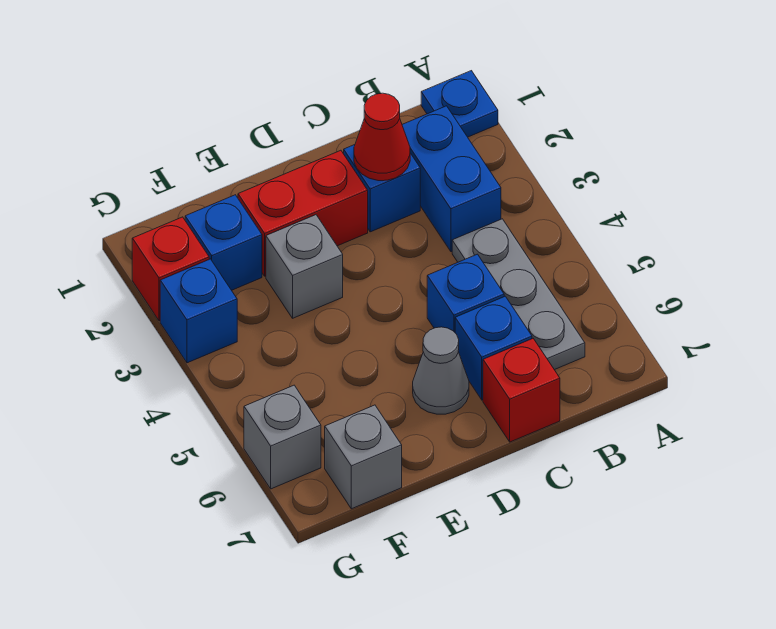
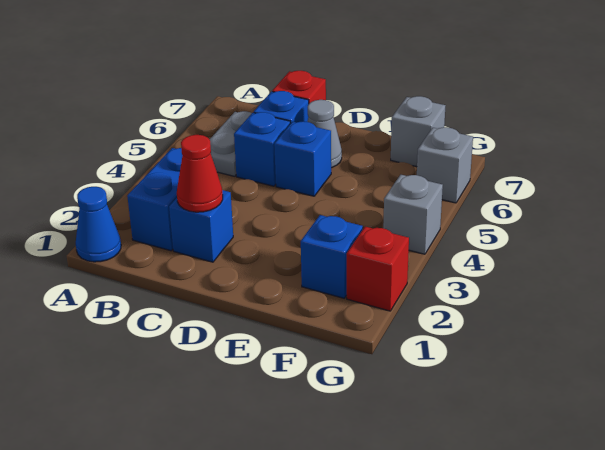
blue plate A1 level 1 -> blue cone A1 level 1
grey plate B4:B6 level 1 -> grey plate B5:B6 level 1
red brick D2:E2 level 1 -> none
grey brick E3 level 1 -> grey brick G4 level 1
blue brick G3 level 1 -> blue brick D5 level 1

